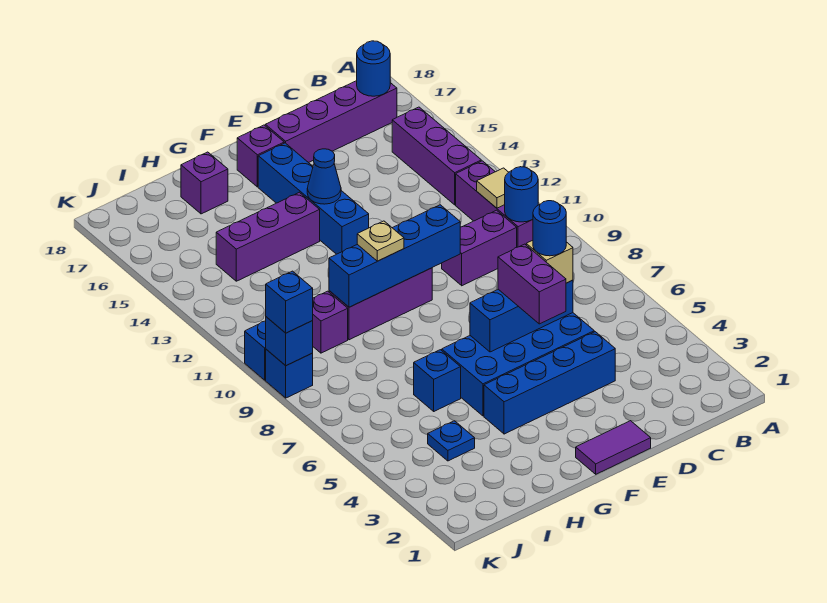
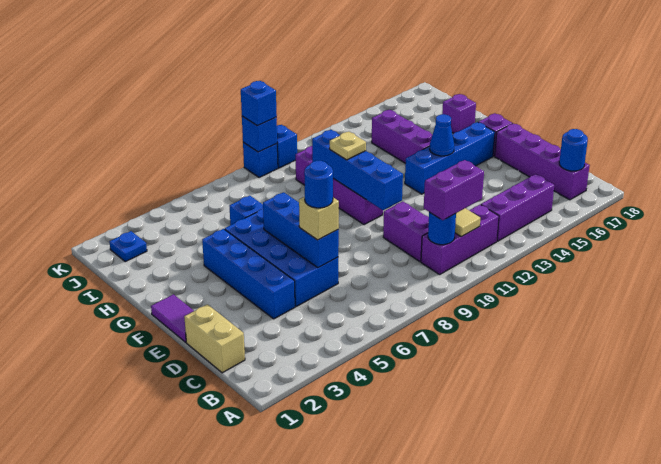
none -> tan brick C1:D1 level 1
purple brick E5:E6 level 3 -> purple brick B10:B11 level 3
blue plate I4 level 1 -> blue plate J2 level 1

